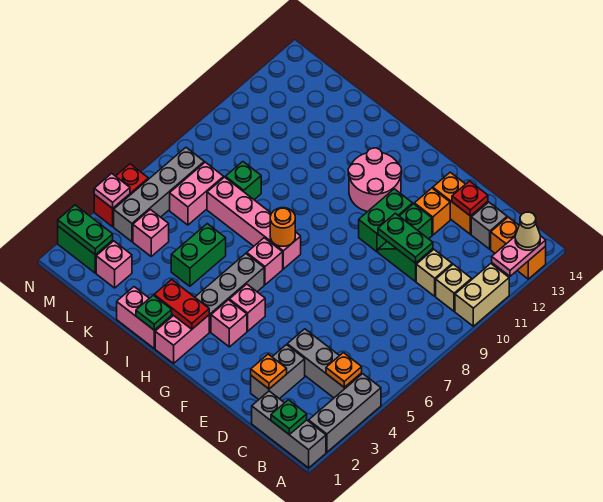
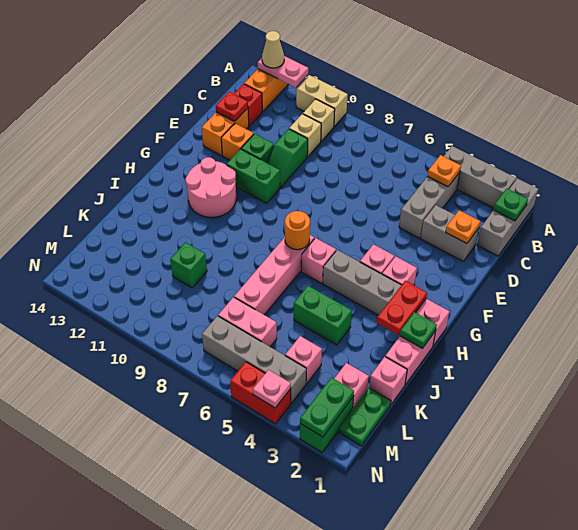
grey brick C13 level 1 -> red brick C13 level 1
green plate D10:E10 level 2 -> green plate L1:M1 level 1
none -> pink brick K1 level 1
green brick K8 level 1 -> green brick K10 level 1

